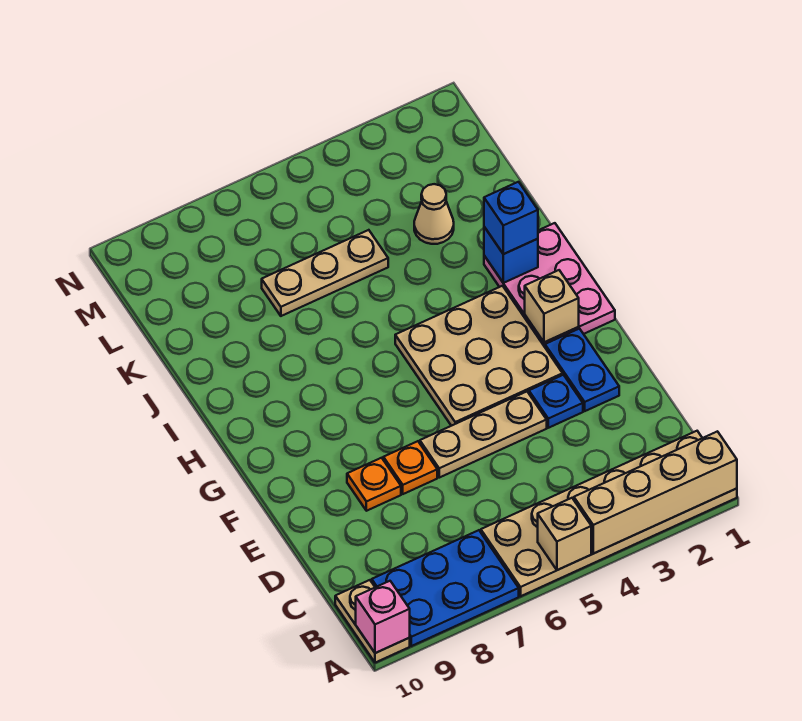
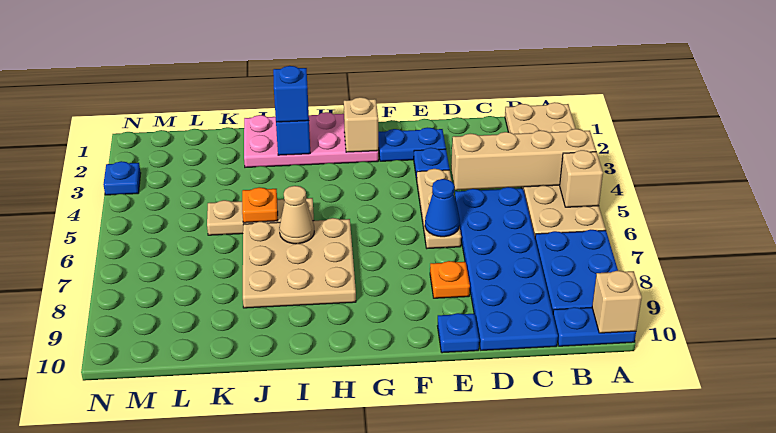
tan brick A1:A4 level 2 -> tan brick A4:D4 level 2
tan plate A10:B10 level 1 -> blue plate A10:B10 level 1
pink brick A10 level 2 -> tan brick A10 level 2
none -> blue plate C5:D10 level 1
none -> blue cone E6 level 2
orange plate E7 level 1 -> orange plate J5 level 2
none -> blue plate E10 level 1
tan plate F3:H5 level 1 -> tan plate H6:J8 level 1
pink plate G1:I2 level 1 -> pink plate G1:J2 level 1
tan cone K3 level 1 -> tan cone I6 level 2
tan plate K5:K7 level 1 -> tan plate I5:K5 level 1
none -> blue plate N3 level 1

